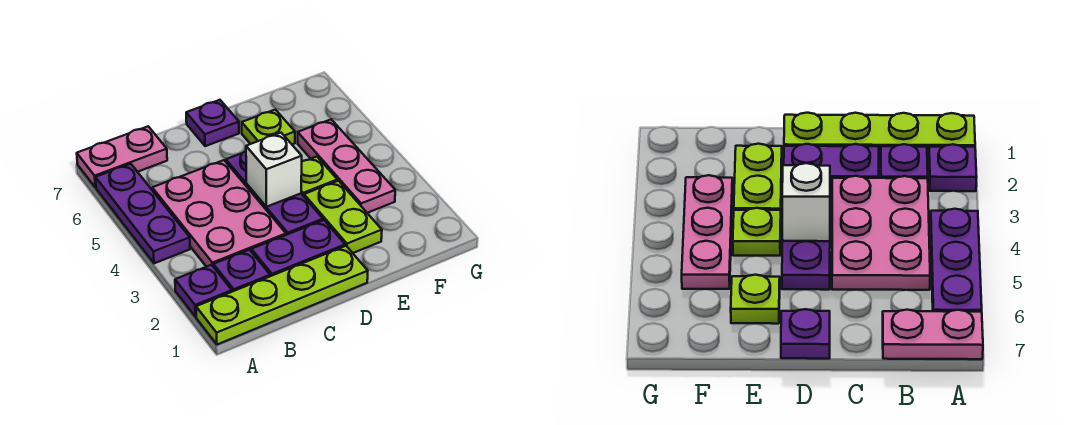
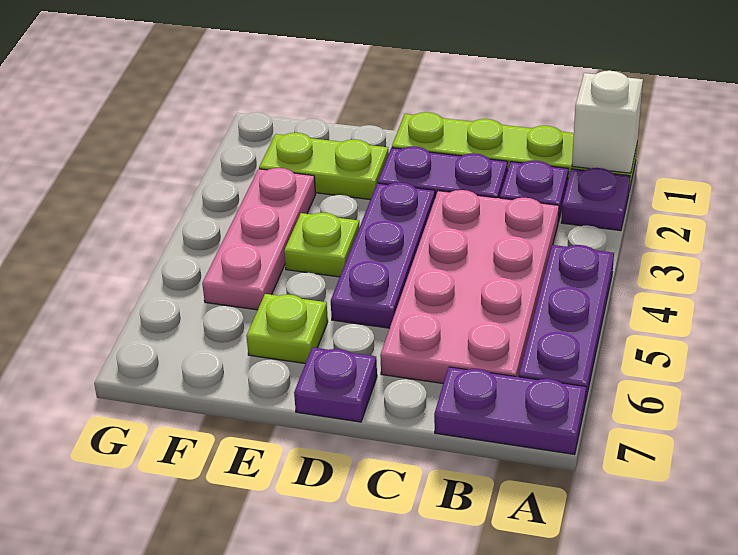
pink plate A7:B7 level 1 -> purple plate A7:B7 level 1
pink plate B3:C5 level 1 -> pink plate B3:C6 level 1
white brick D4 level 2 -> white brick A1 level 2
lime plate E2:E3 level 1 -> lime plate E2:F2 level 1

